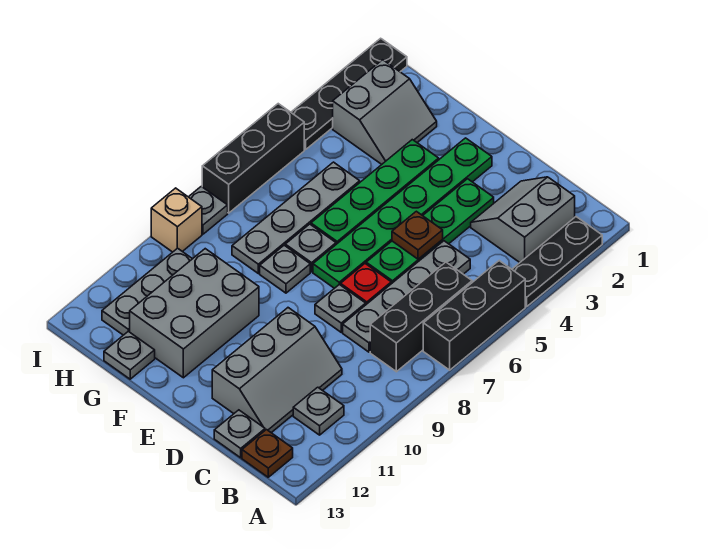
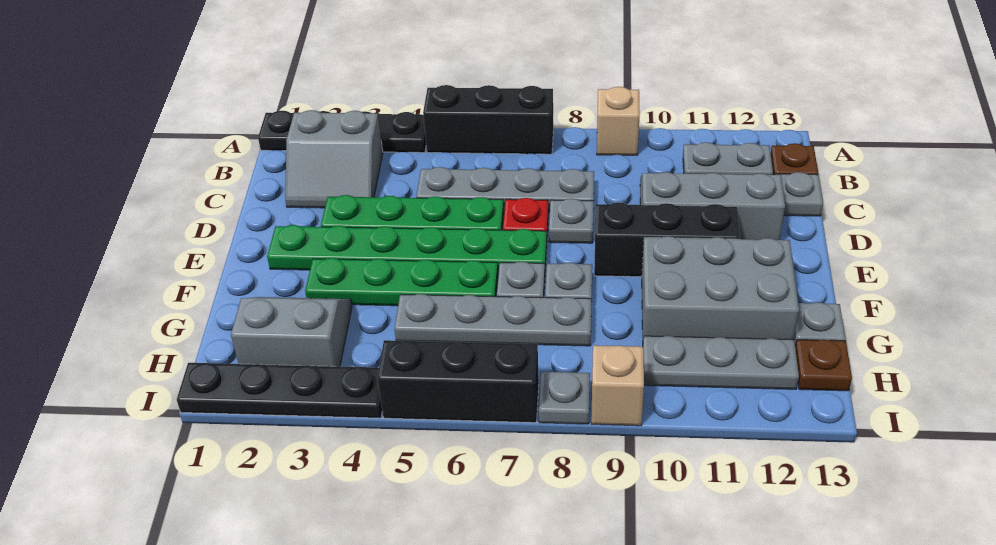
black plate A2:A4 level 1 -> black plate A1:A4 level 1
none -> tan brick A9 level 1
black brick B6:B8 level 1 -> black brick E9:E11 level 1
grey plate B11 level 1 -> grey plate B11:B12 level 1
brown plate D5 level 2 -> brown plate H13 level 1

